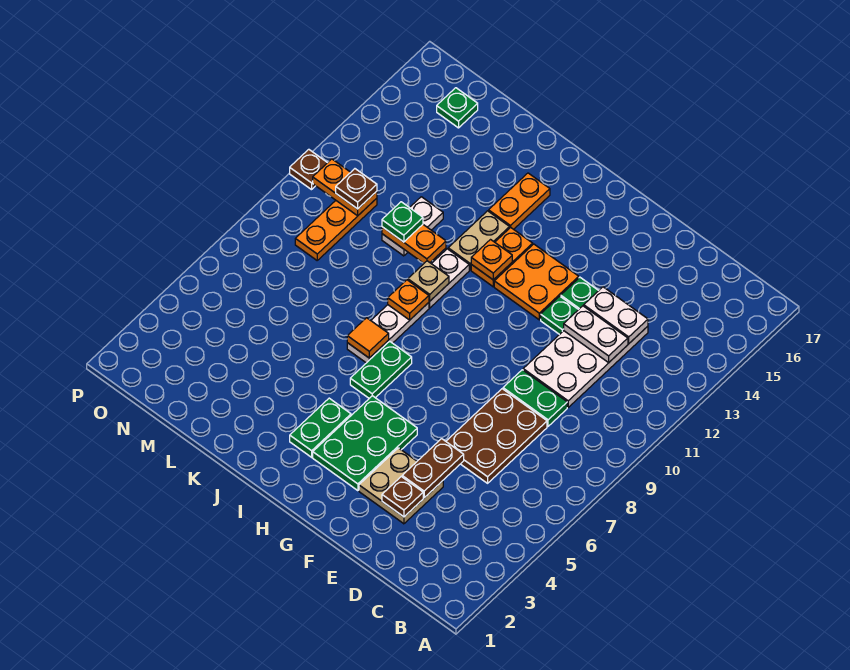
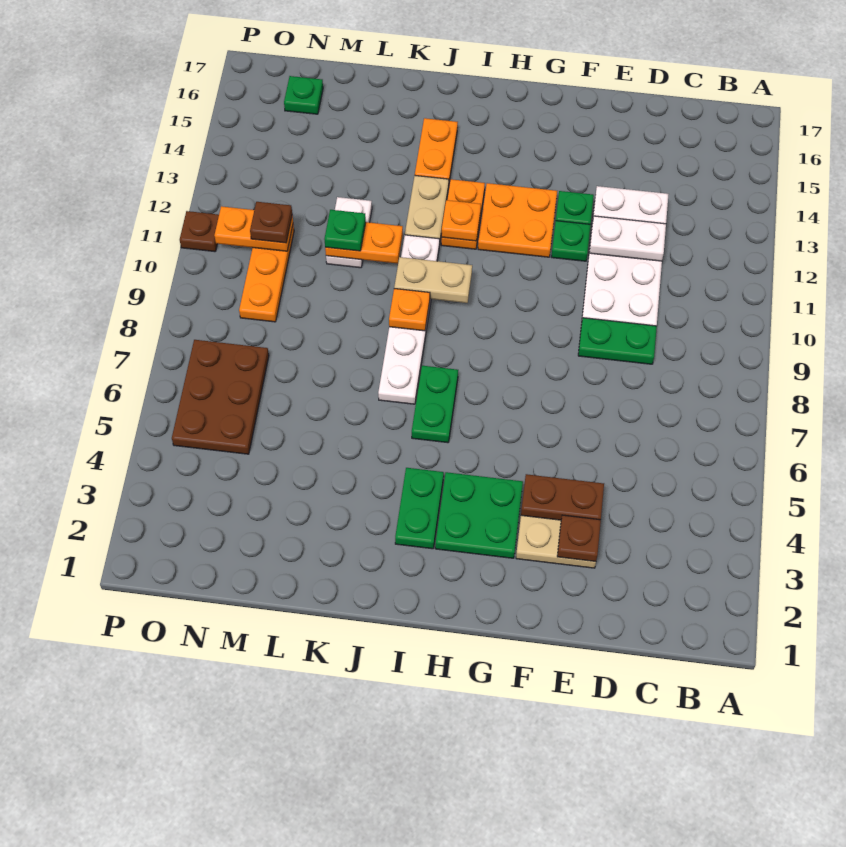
brown plate D6:E8 level 1 -> brown plate N5:O7 level 1
brown plate E4:E5 level 2 -> brown plate E4:F4 level 2
green plate G3:H5 level 1 -> green plate G3:H4 level 1
orange tile J7 level 2 -> none
tan plate J10 level 2 -> tan plate I10:J10 level 2

